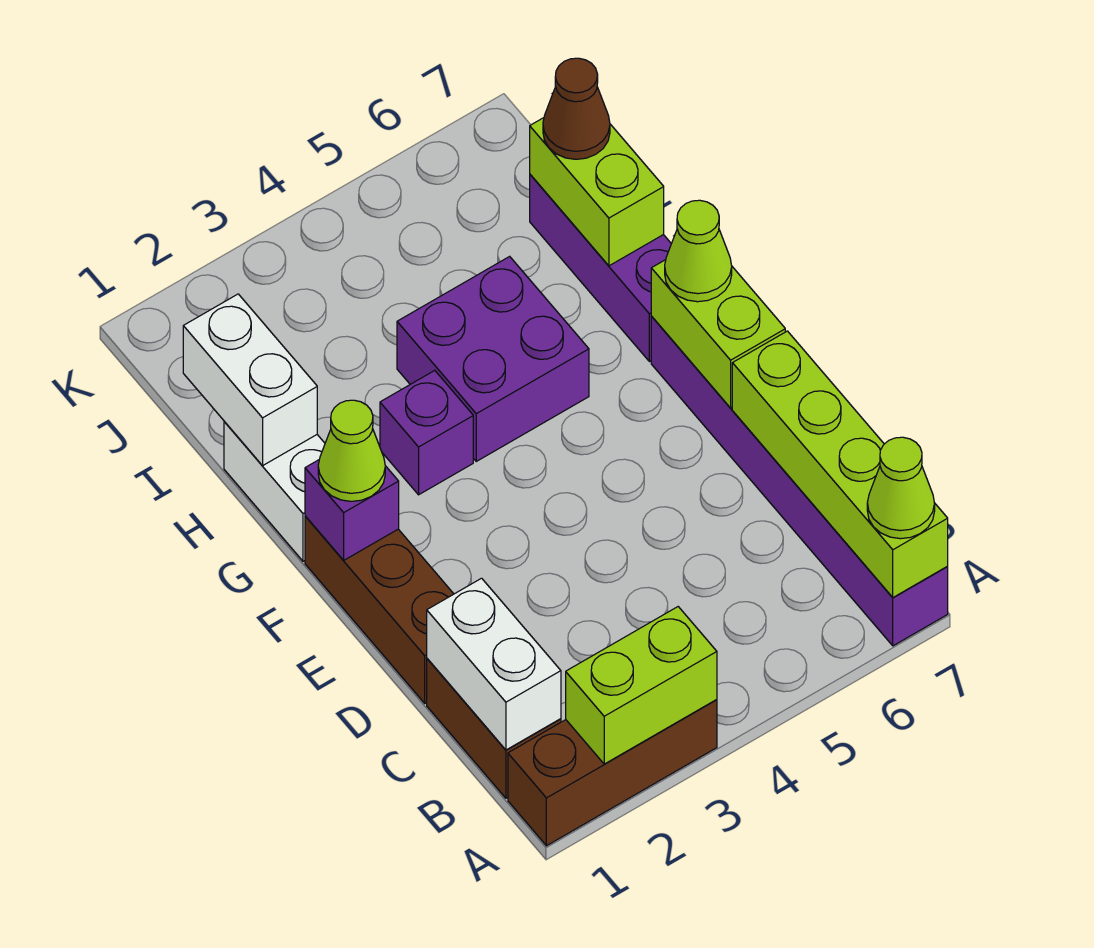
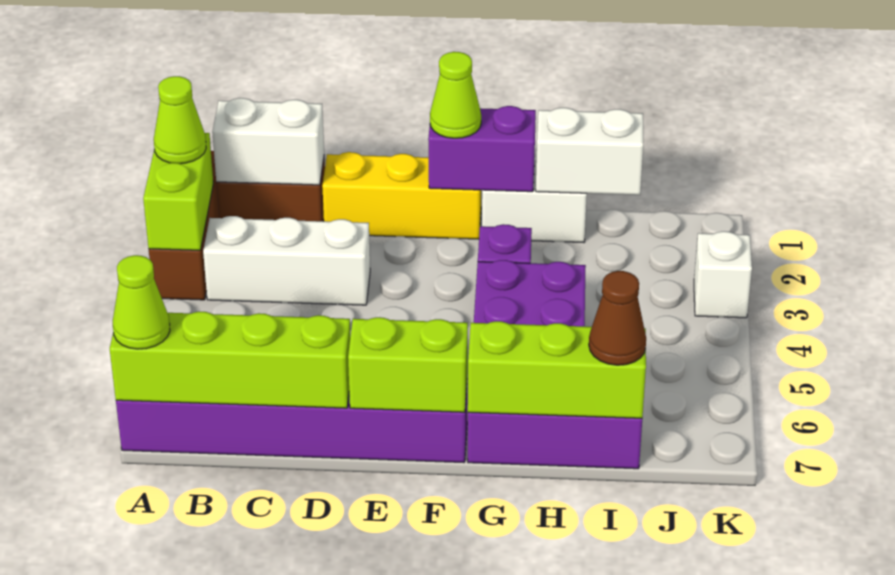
none -> white brick B3:D3 level 1
brown brick D1:F1 level 1 -> yellow brick D1:F1 level 1
purple brick F1 level 2 -> purple brick F1:G1 level 2
lime cone F7 level 3 -> lime cone A2 level 3
lime brick H7:I7 level 2 -> lime brick G7:I7 level 2
none -> white brick K3 level 1

